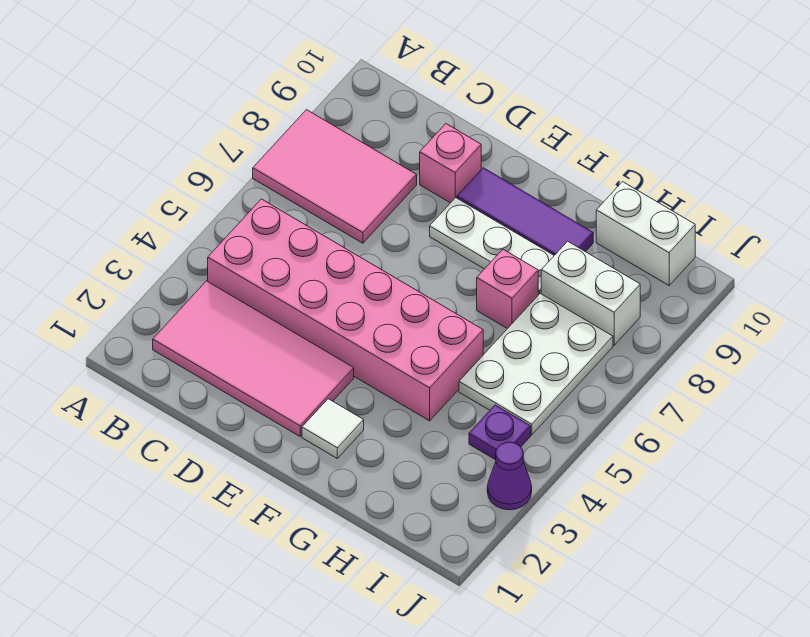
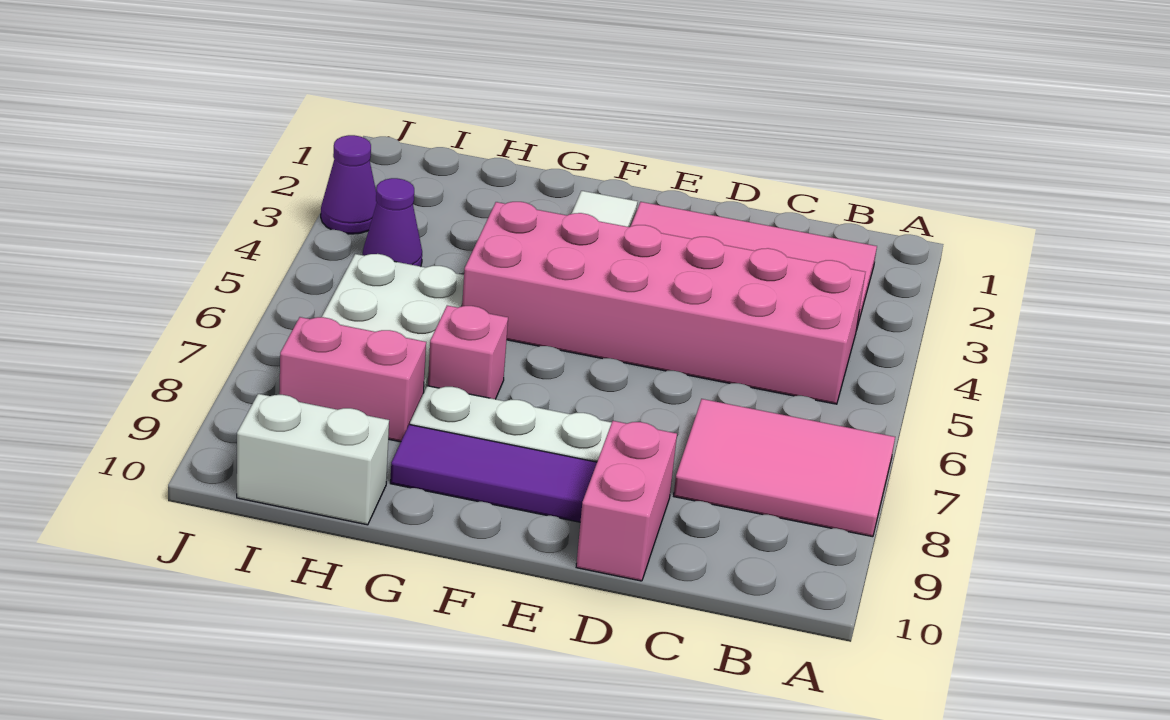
pink brick D9 level 1 -> pink brick D9:D10 level 1
white brick H8:I8 level 1 -> pink brick H8:I8 level 1
purple plate I4 level 1 -> purple cone I4 level 1

